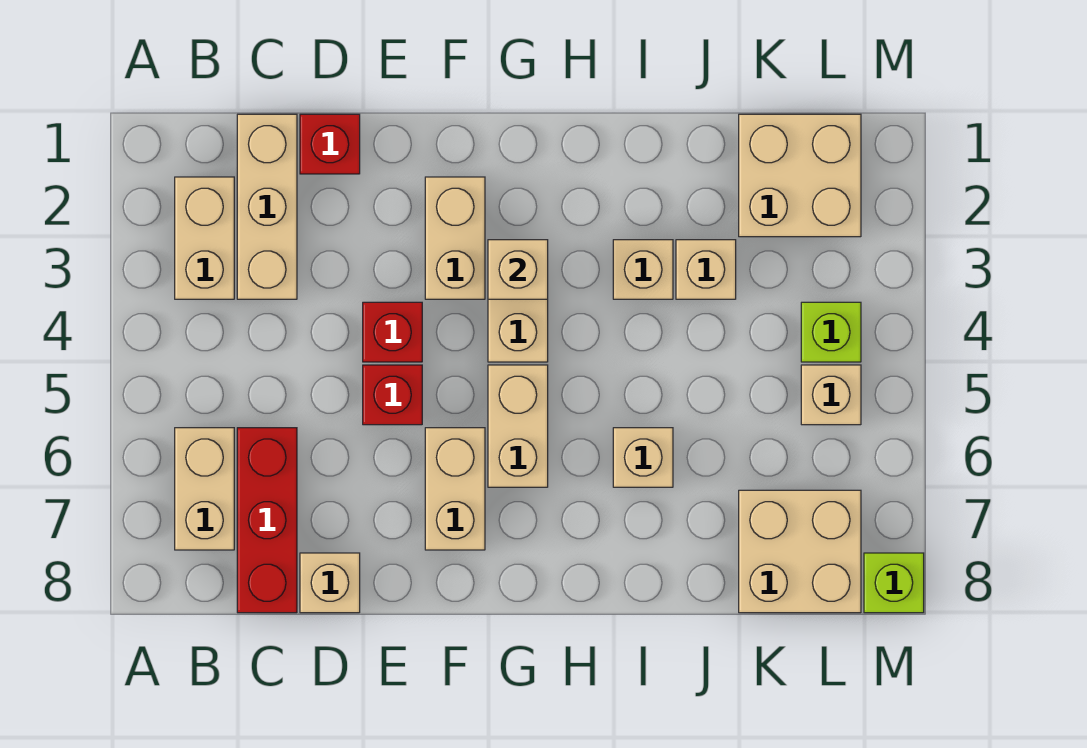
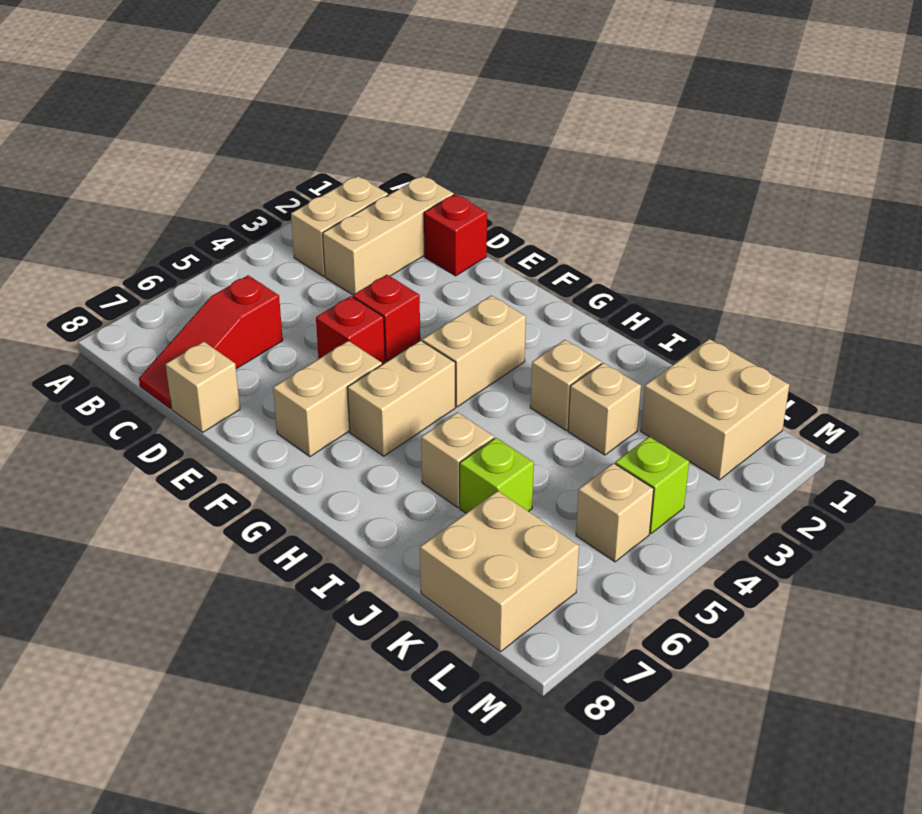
tan brick B6:B7 level 1 -> none
red brick C6:C8 level 1 -> red slope C6:C8 level 1 top 6
tan brick F2:F3 level 1 -> none
tan brick G3 level 2 -> none
lime brick M8 level 1 -> lime brick J6 level 1

